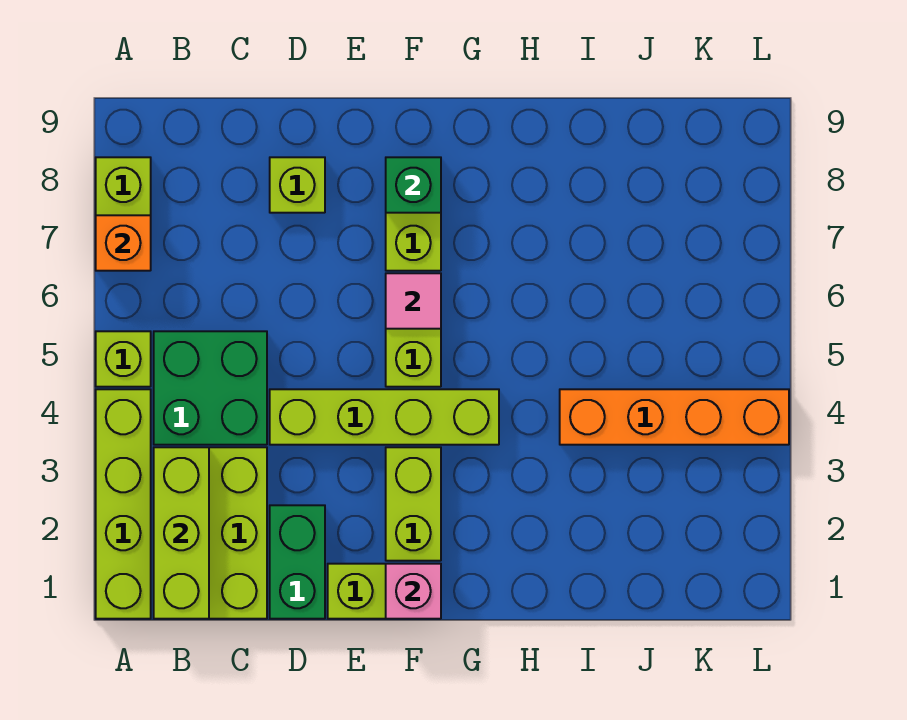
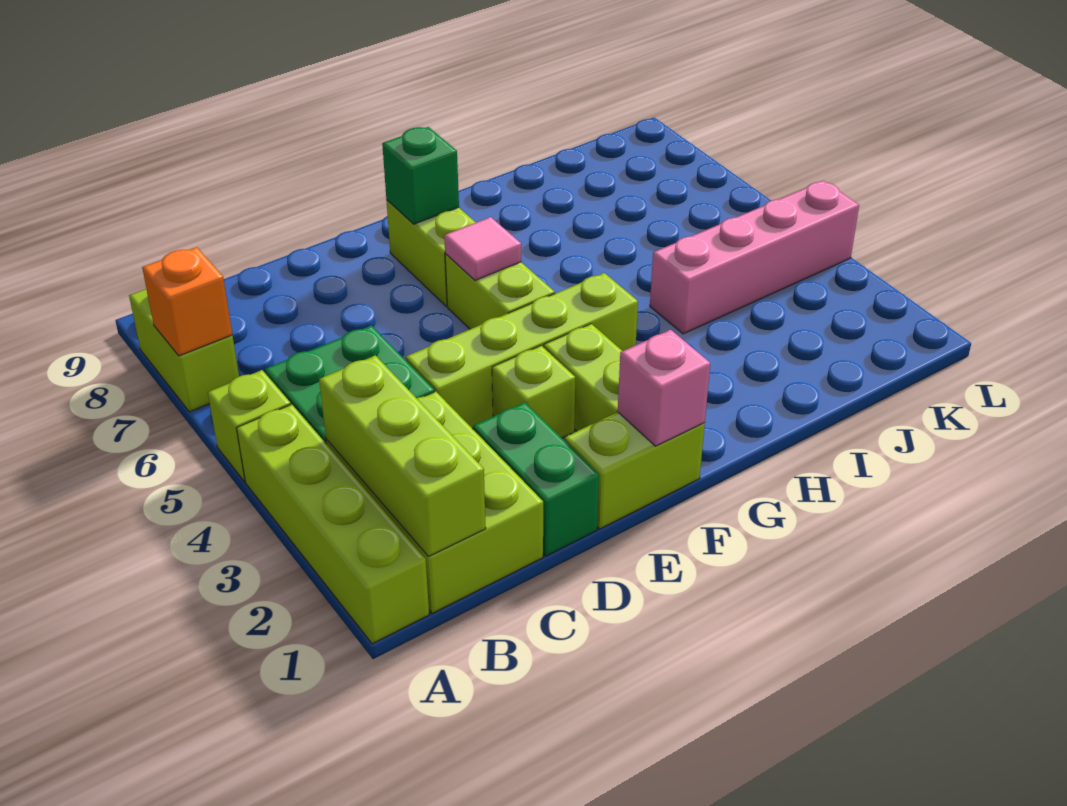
lime brick D8 level 1 -> lime brick E3 level 1
orange brick I4:L4 level 1 -> pink brick I4:L4 level 1

